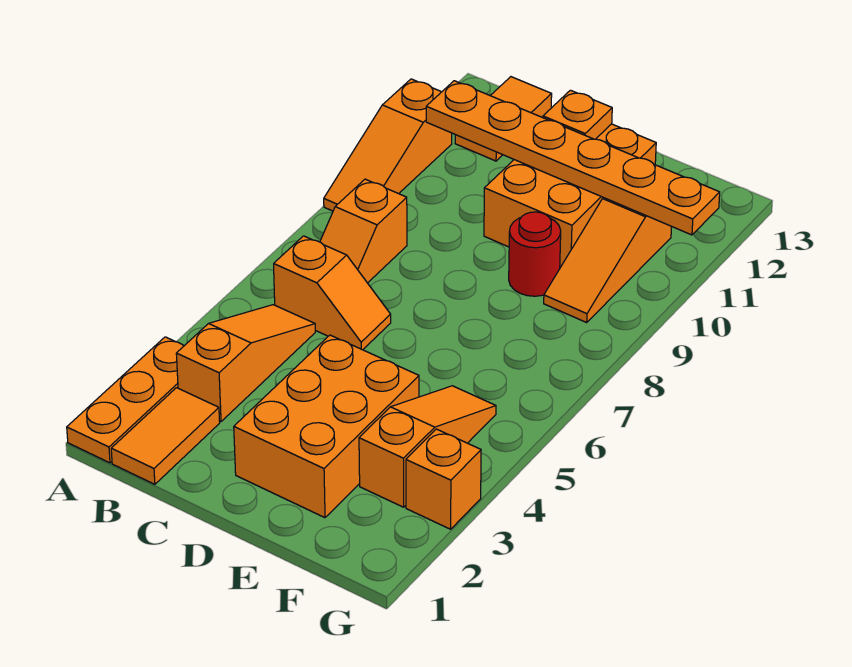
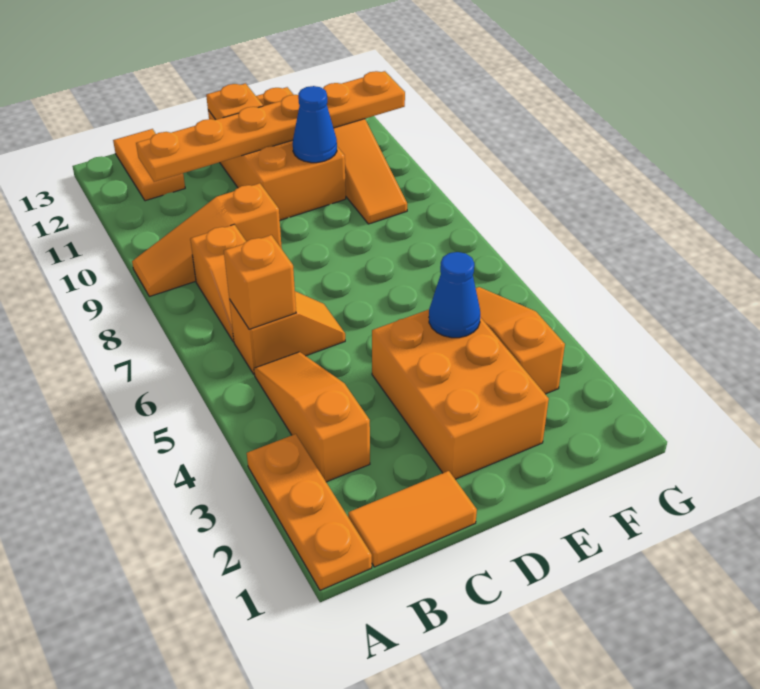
orange slope A9:A11 level 1 top 11 -> orange slope A9:C9 level 1 top C
orange tile B1:B2 level 1 -> orange tile B1:C1 level 1
none -> blue cone E4 level 2
red round brick E9 level 1 -> none
none -> blue cone E10 level 2
orange brick G3 level 1 -> orange brick B6 level 2

